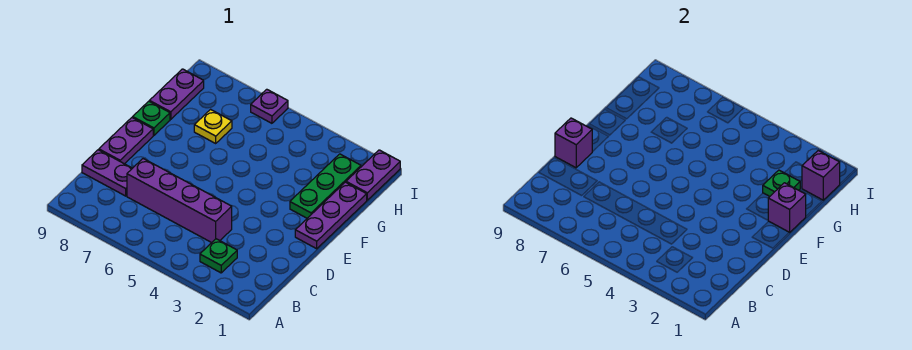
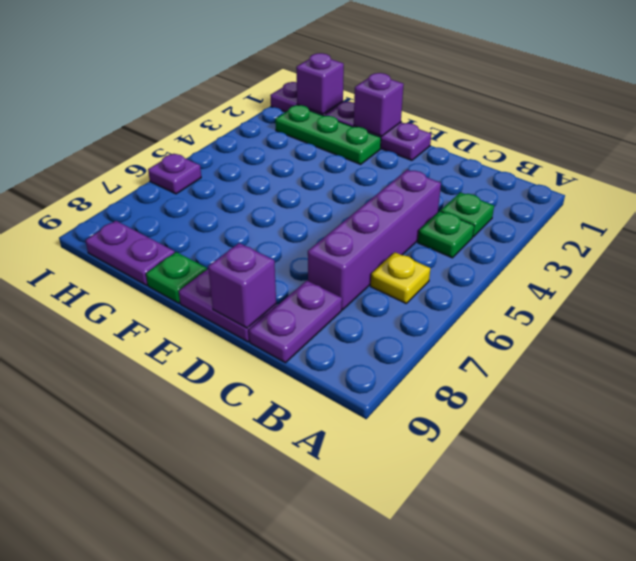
green plate G2 level 2 -> green plate B4 level 1
yellow plate G7 level 1 -> yellow plate B6 level 1

